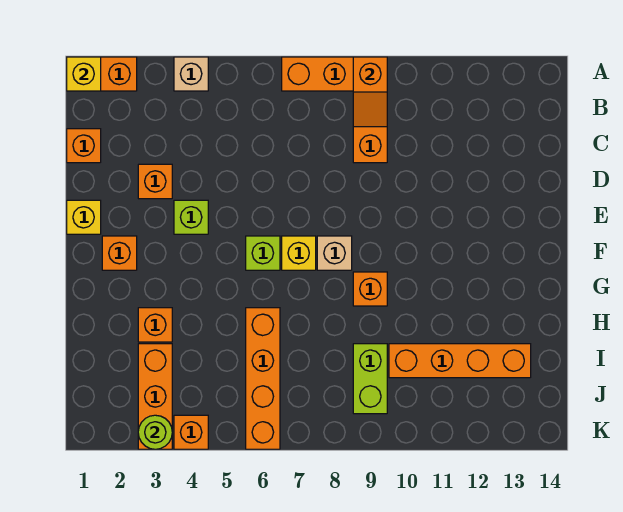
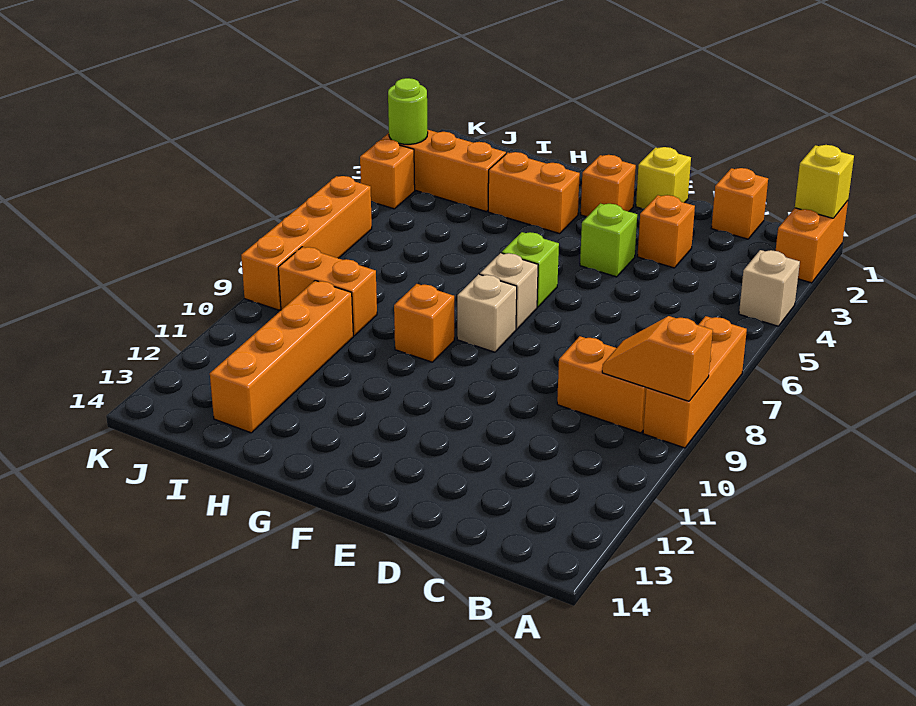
yellow brick F7 level 1 -> tan brick F7 level 1
orange brick H3 level 1 -> orange brick G3:H3 level 1
orange brick H6:K6 level 1 -> orange brick K6:K9 level 1
lime brick I9:J9 level 1 -> orange brick I9:J9 level 1

